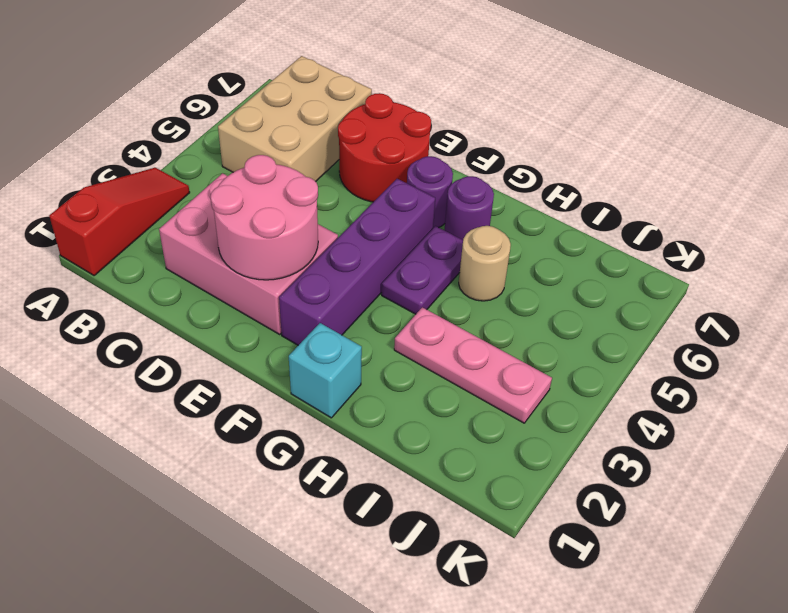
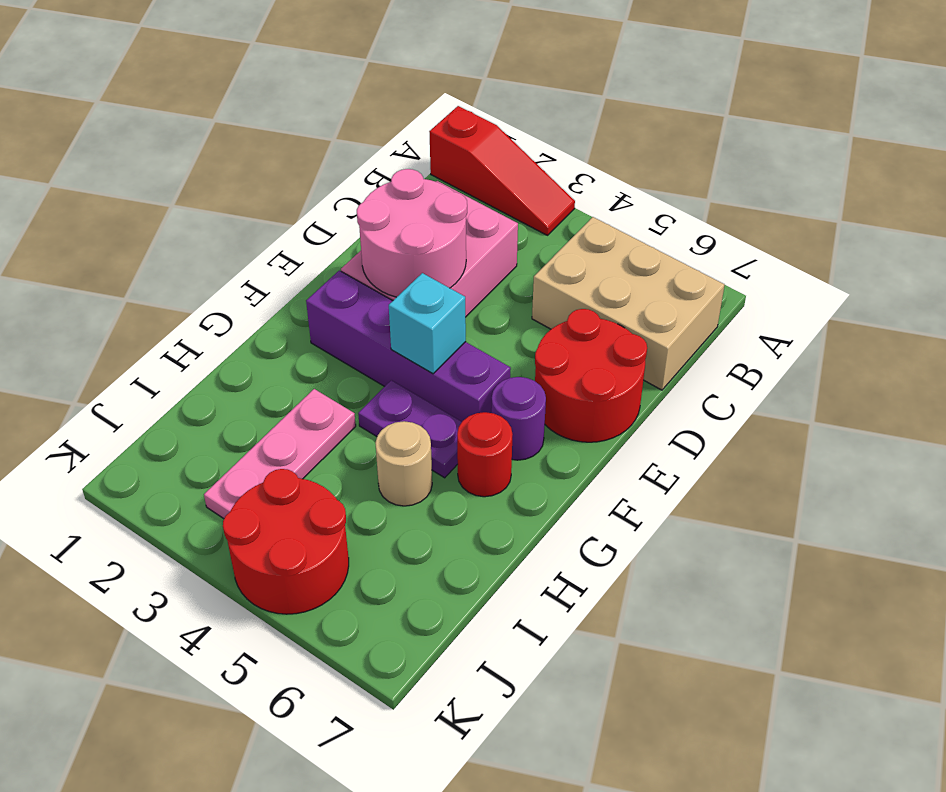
cyan brick G1 level 1 -> cyan brick F4 level 2
purple round brick G6 level 1 -> red round brick G6 level 1
none -> red round brick J4:K5 level 1

